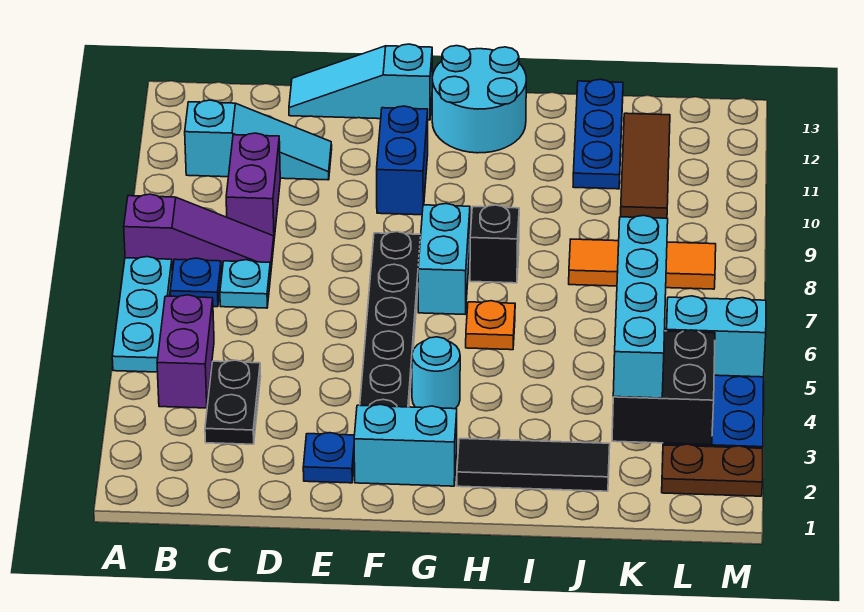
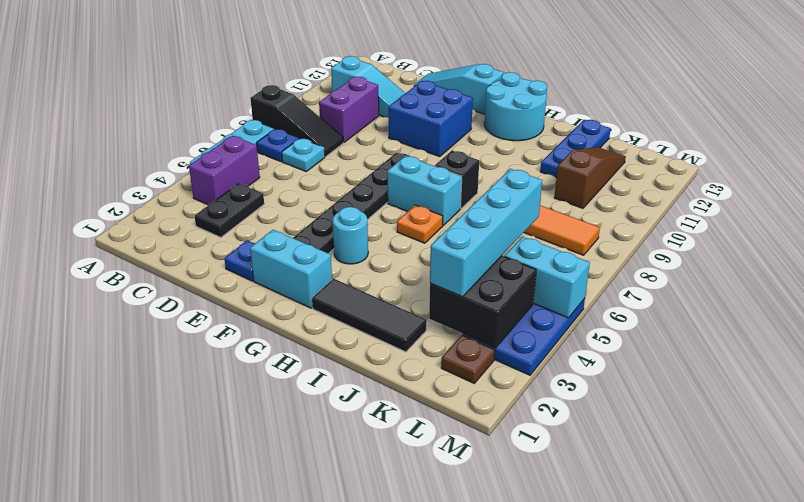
purple slope A8:C8 level 1 top A -> black slope A8:C8 level 1 top A
blue brick F10:F11 level 1 -> blue brick E10:F11 level 1
cyan brick G7:G8 level 1 -> cyan brick G7:H7 level 1
brown tile K10:K12 level 1 -> brown slope K10:K12 level 1 top 10
brown plate L2:M2 level 1 -> brown plate L2 level 1

